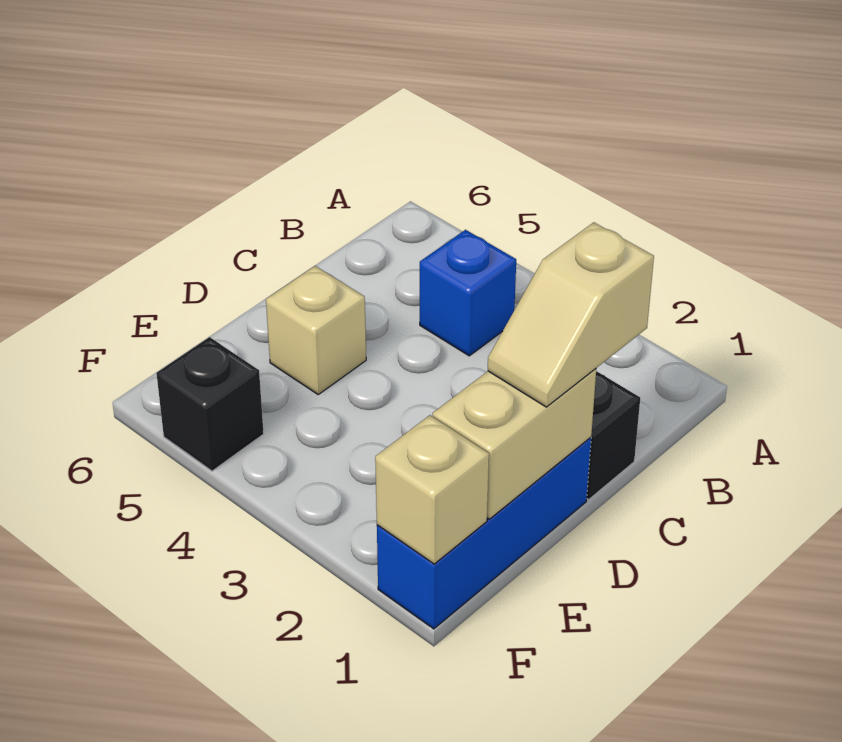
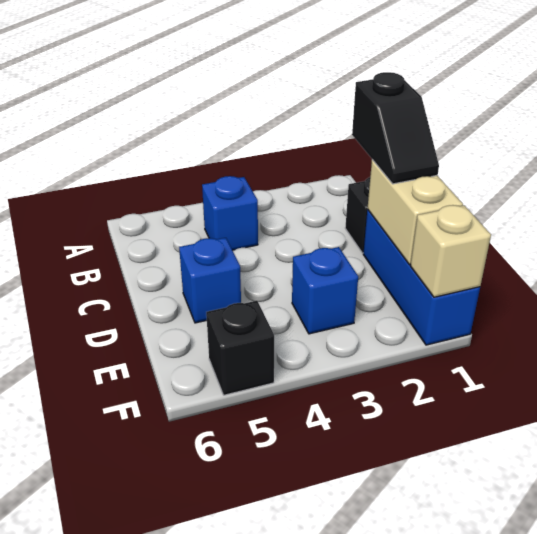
tan slope C1:D1 level 3 top C -> black slope C1:D1 level 3 top C
tan brick D5 level 1 -> blue brick D5 level 1
none -> blue brick E3 level 1

